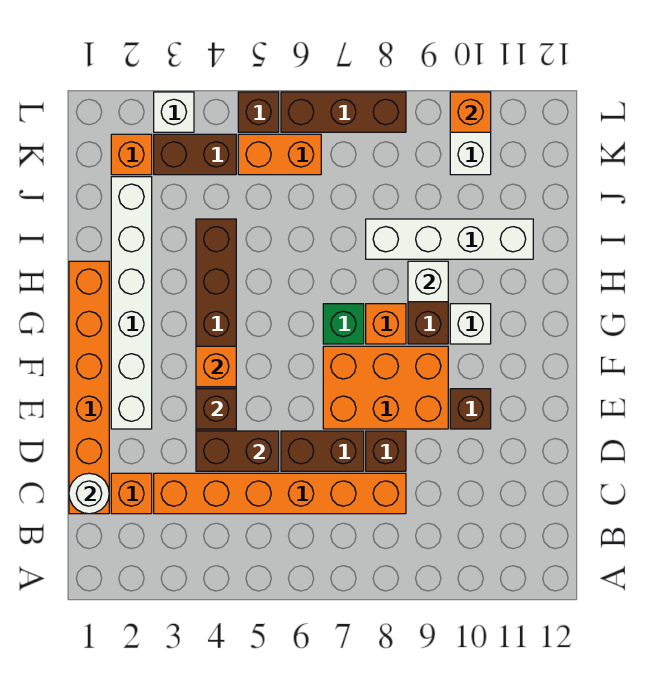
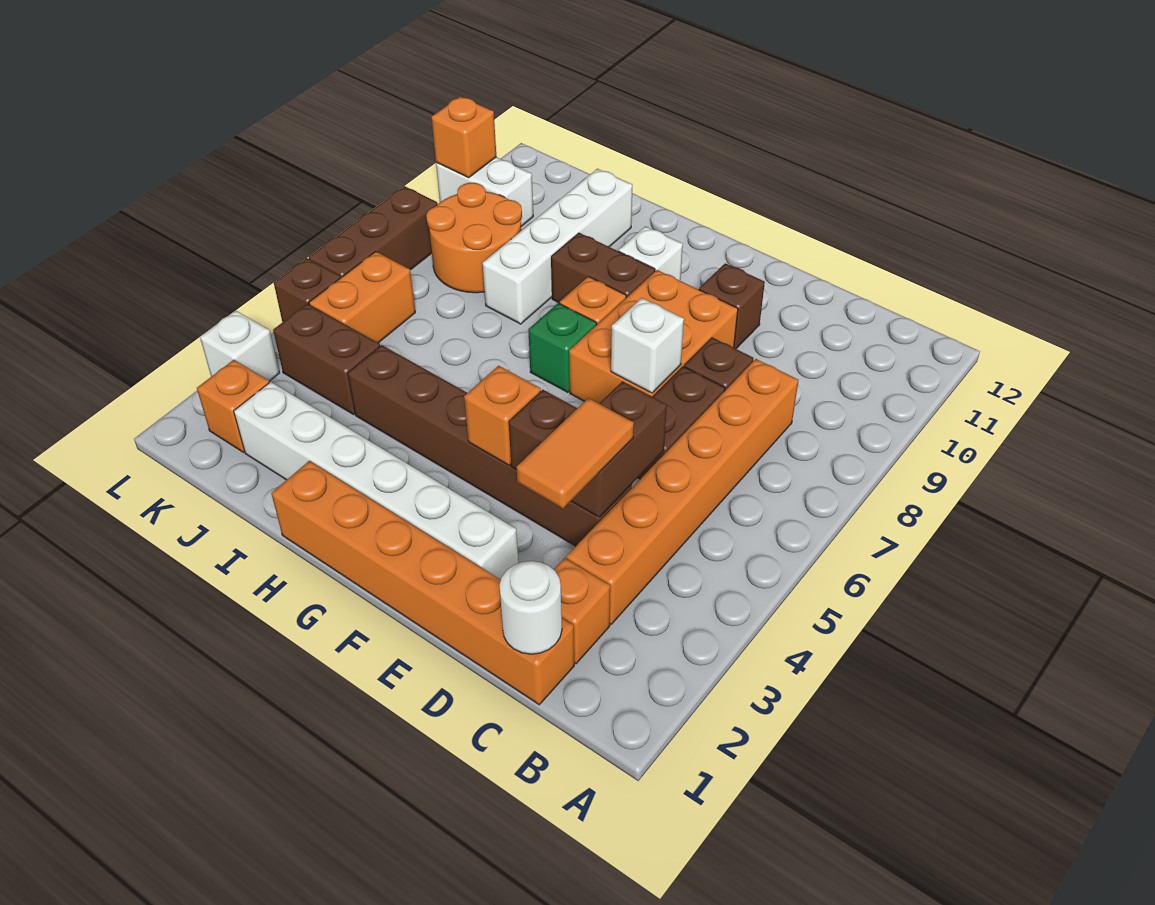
none -> orange tile D3:D4 level 3
white brick H9 level 2 -> white brick E7 level 2
none -> orange round brick J8:K9 level 1
brown brick K3:K4 level 1 -> brown brick J4:K4 level 1

